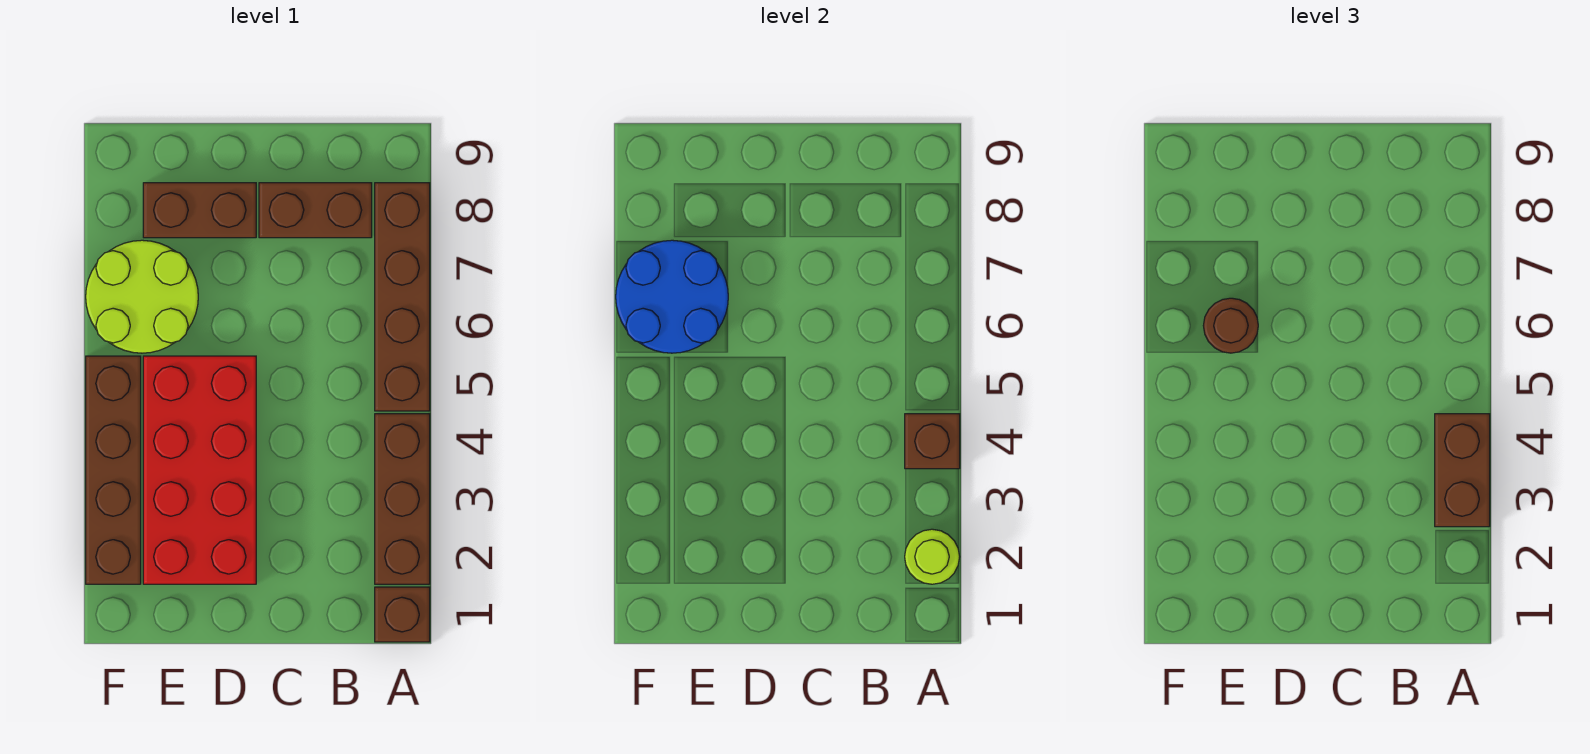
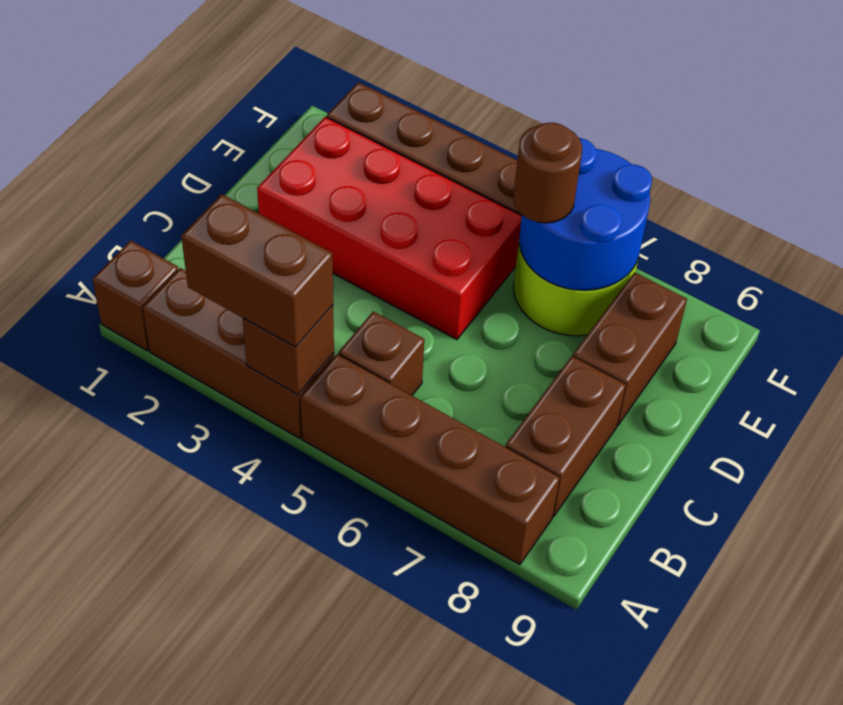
lime round brick A2 level 2 -> none
none -> brown brick B5 level 1

